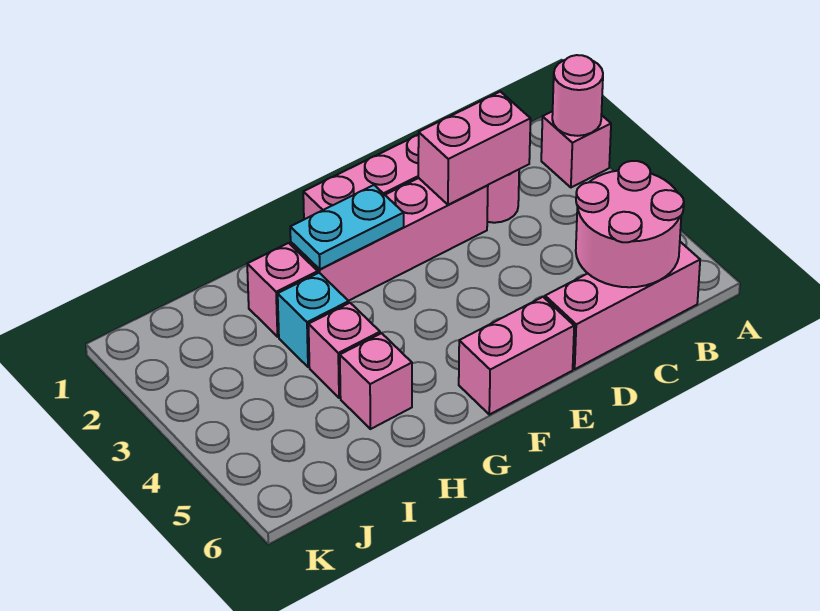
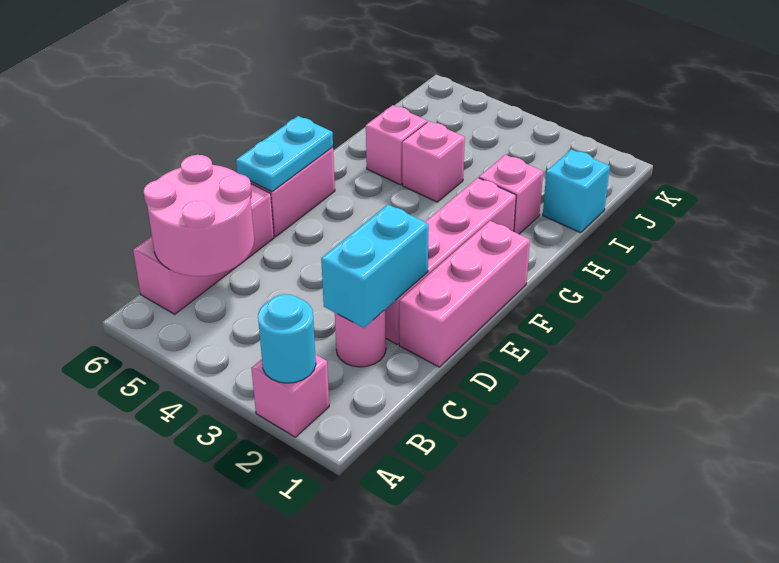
pink round brick A2 level 2 -> cyan round brick A2 level 2
pink brick C2:D2 level 2 -> cyan brick C2:D2 level 2
cyan plate F2:G2 level 2 -> cyan plate E6:F6 level 2
cyan brick H3 level 1 -> cyan brick I1 level 1

